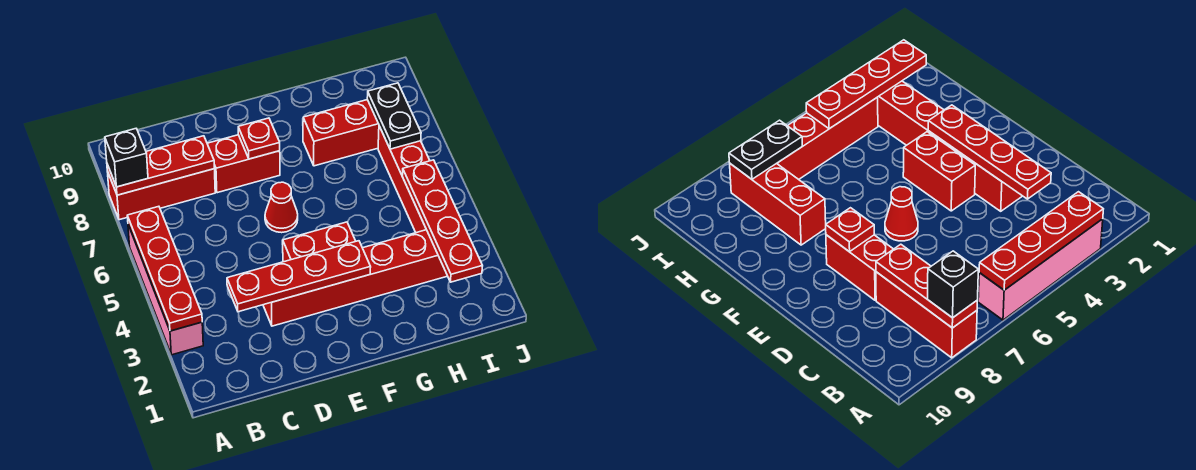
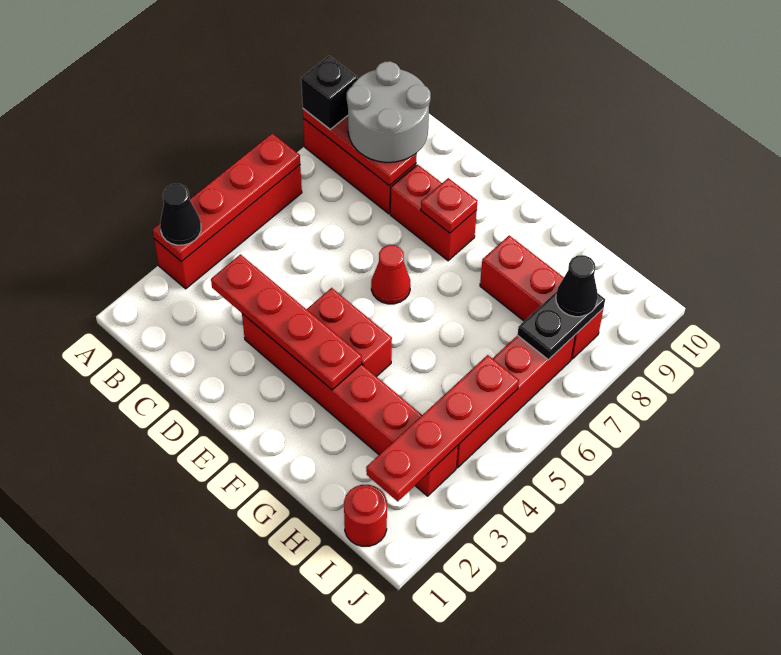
pink brick A3:A6 level 1 -> red brick A3:A6 level 1
none -> black cone A3 level 3
none -> grey round brick B8:C9 level 3
none -> red round brick I1 level 1
none -> black cone I8 level 3

